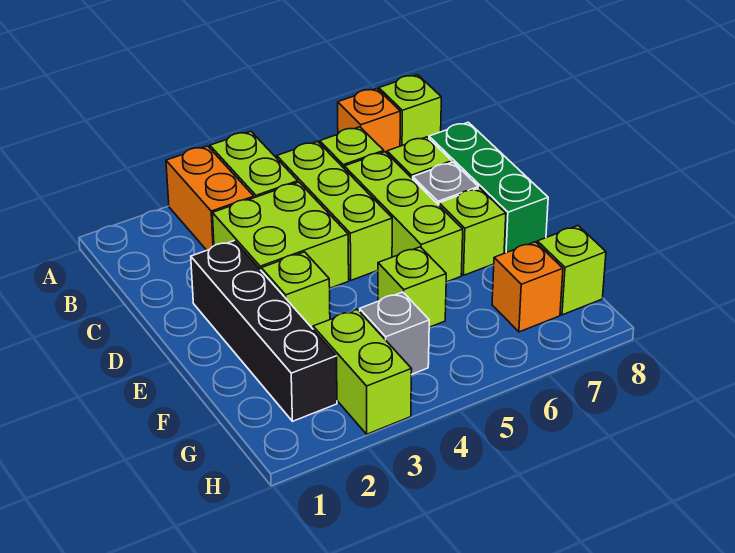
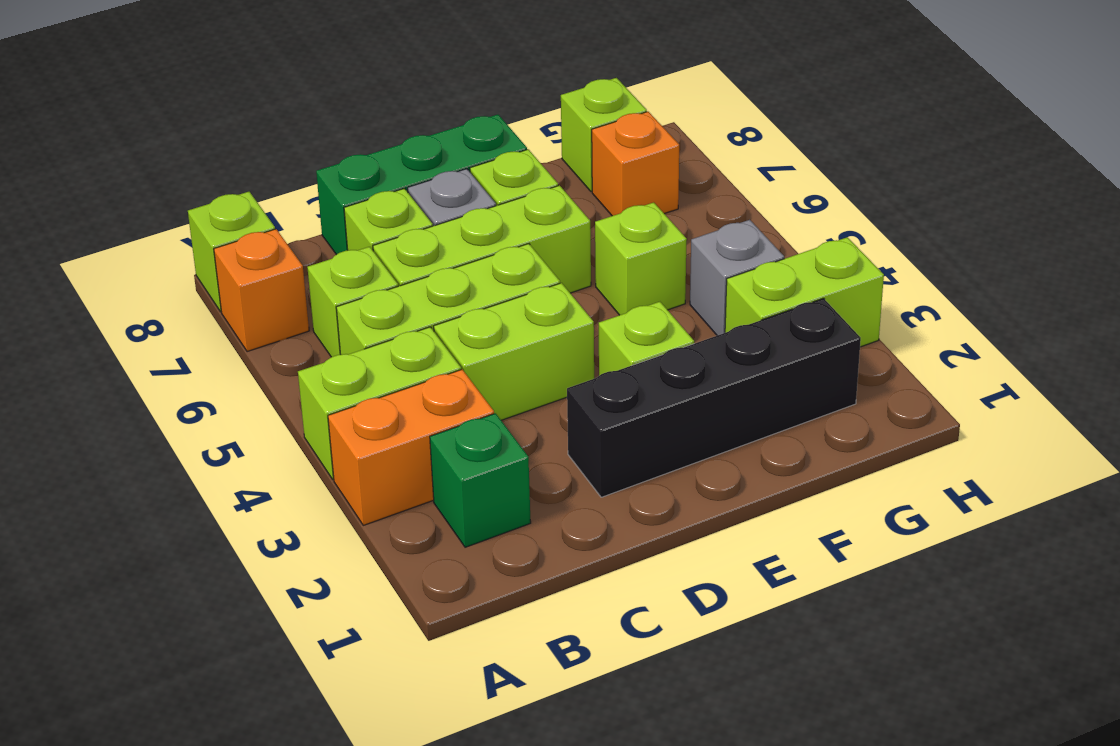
none -> green brick B2 level 1
lime brick C3:D4 level 1 -> lime brick C4:D4 level 1

